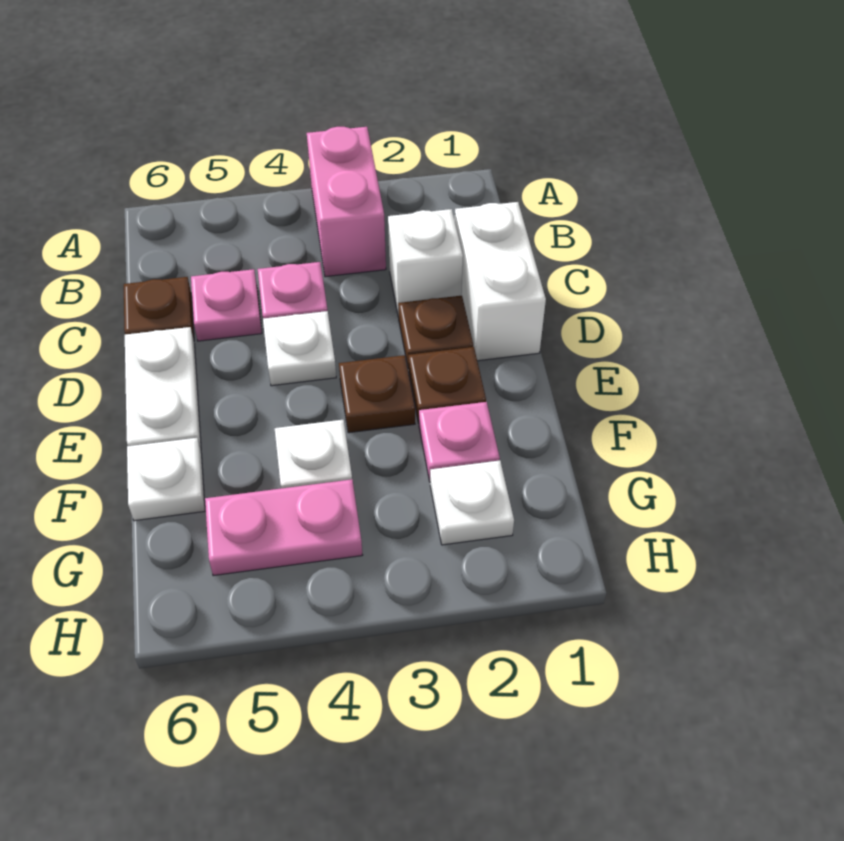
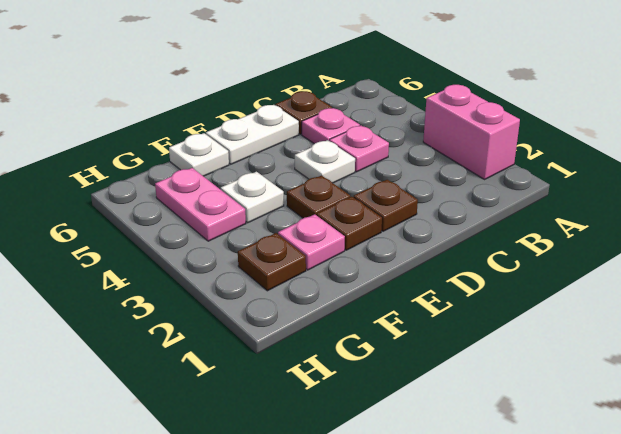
pink brick A3:B3 level 1 -> pink brick A2:A3 level 1
white brick C1:D1 level 1 -> none
white brick C2 level 1 -> none
white plate G2 level 1 -> brown plate G2 level 1

